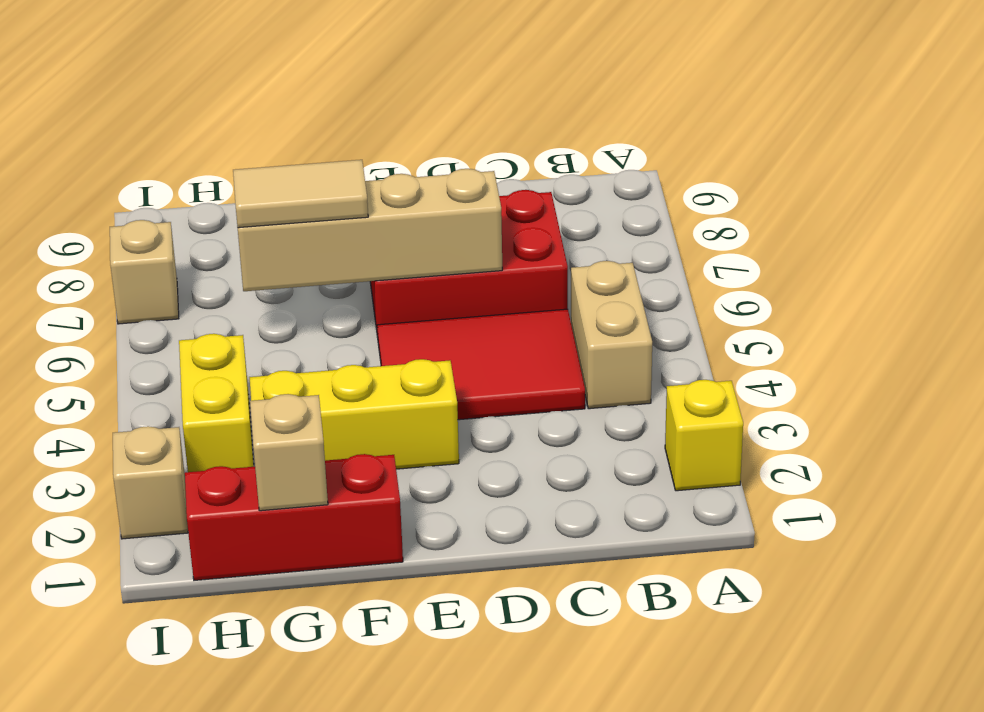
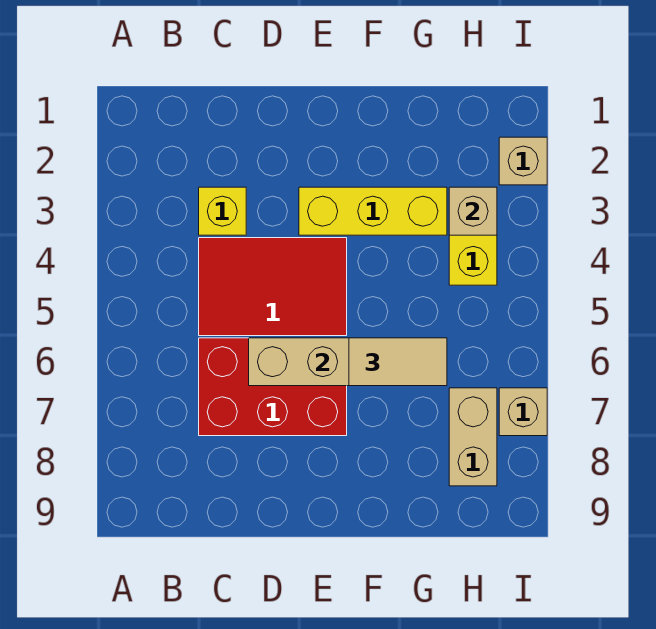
yellow brick A2 level 1 -> yellow brick C3 level 1
tan brick B4:B5 level 1 -> tan brick H7:H8 level 1
red brick F1:H1 level 1 -> none
tan brick G1 level 2 -> tan brick H3 level 2

